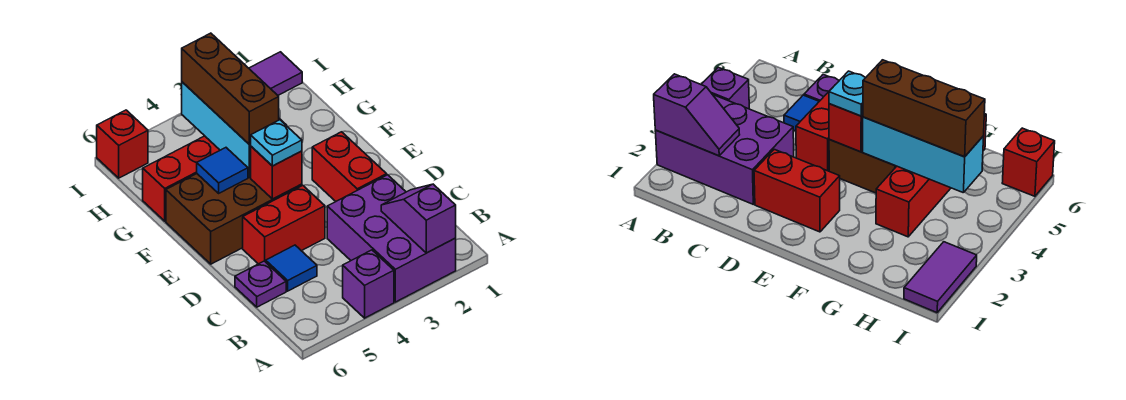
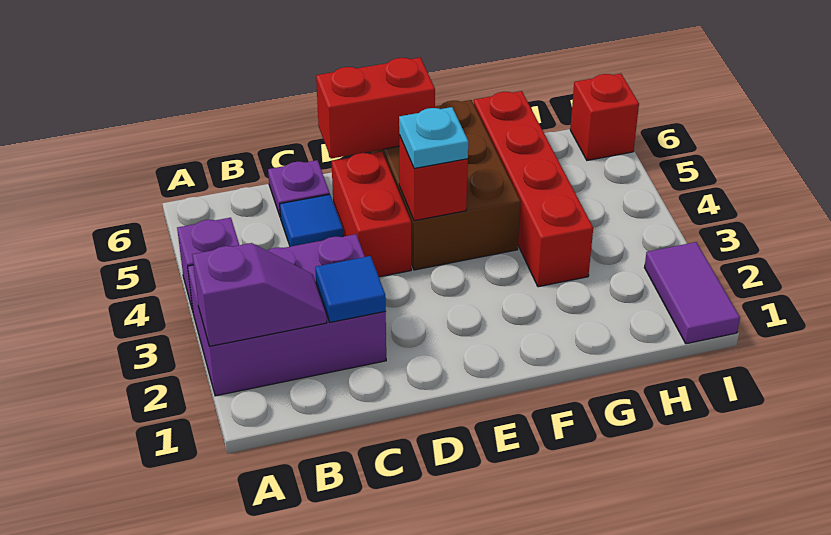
red brick D2:E2 level 1 -> red brick D6:E6 level 2
cyan brick F4:H4 level 2 -> none
brown brick F4:H4 level 3 -> none
blue tile F5 level 2 -> blue tile C2 level 2

